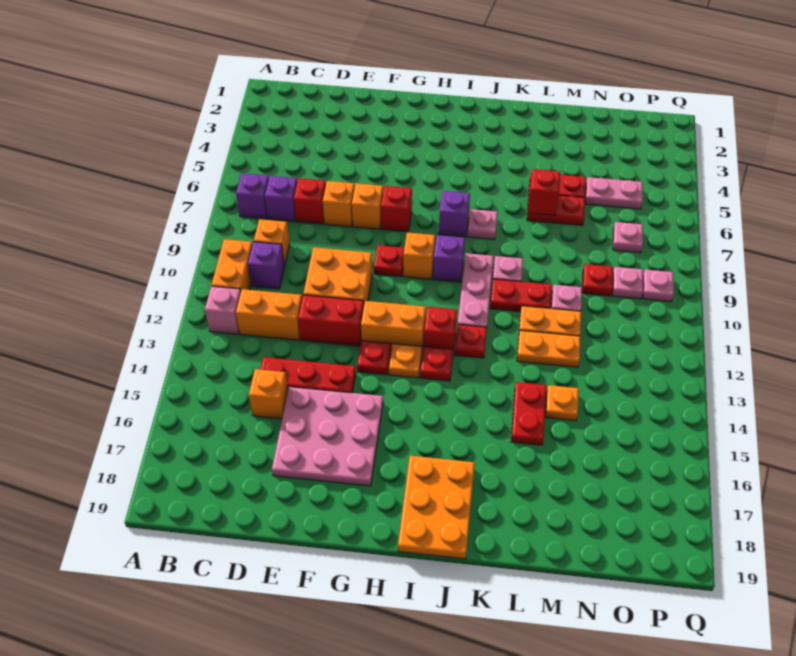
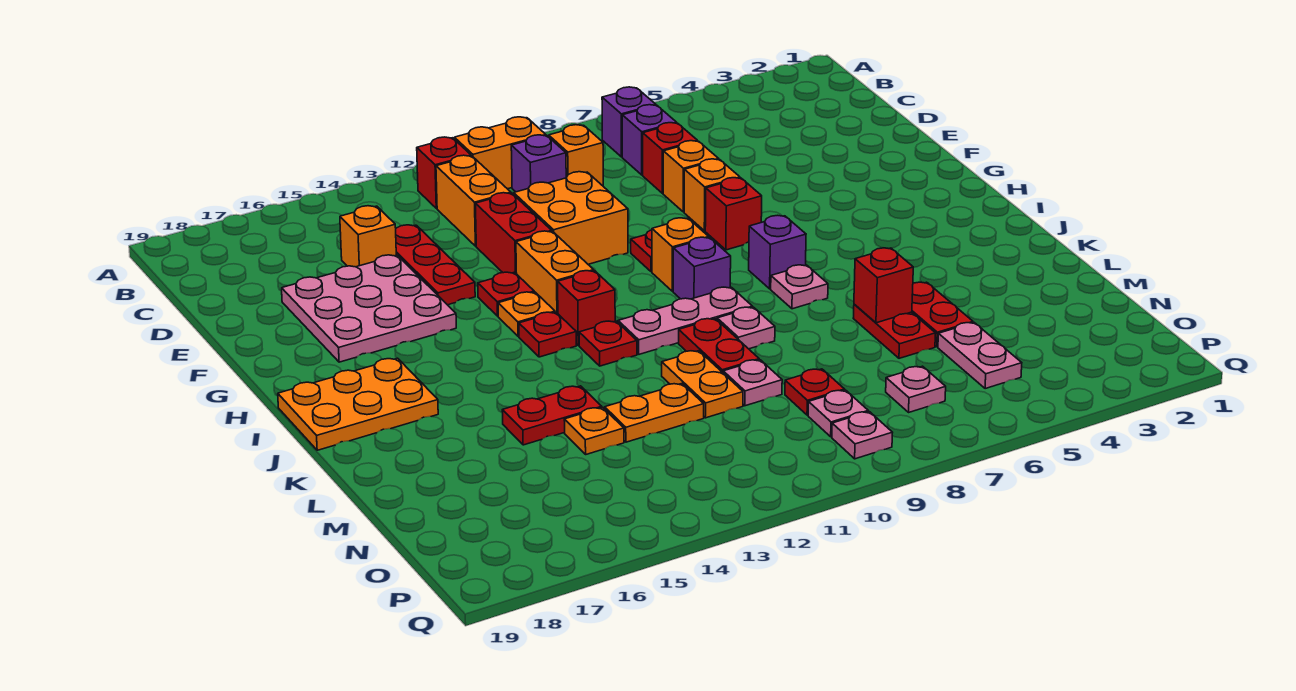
pink brick B12 level 1 -> red brick B12 level 1
orange plate L12:M12 level 1 -> orange plate M12:M13 level 1

